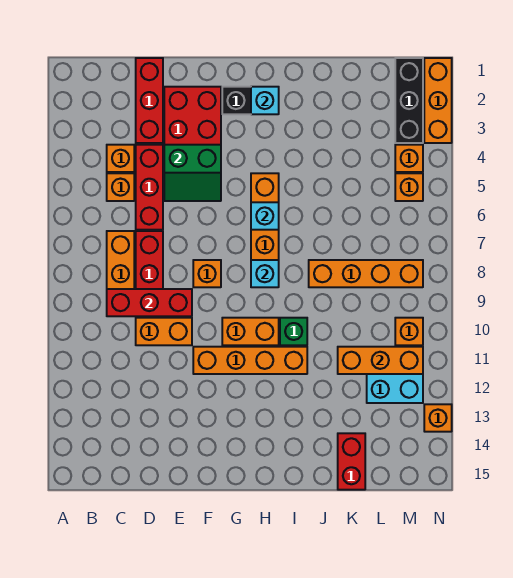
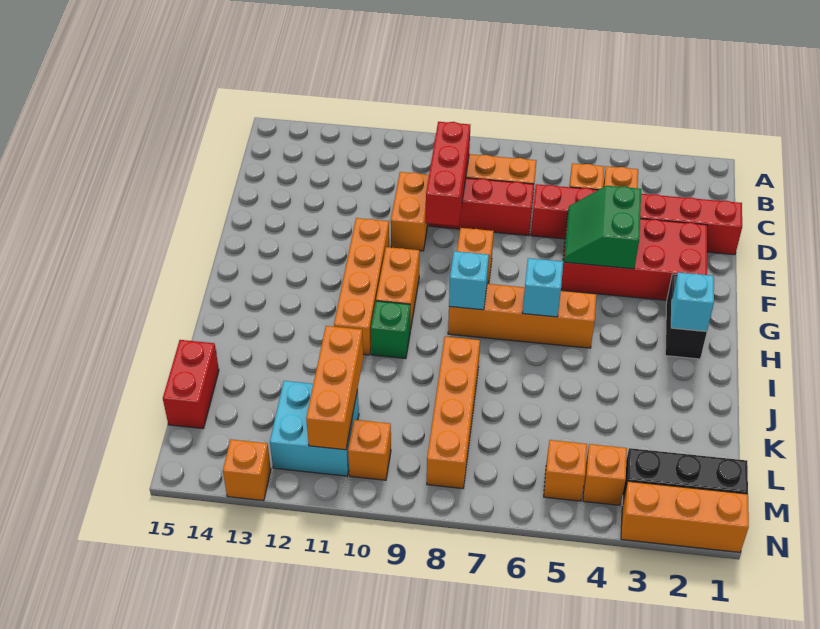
red brick K14:K15 level 1 -> red brick K15:L15 level 1

